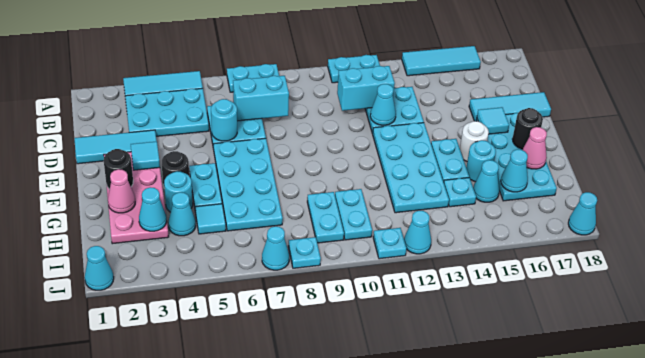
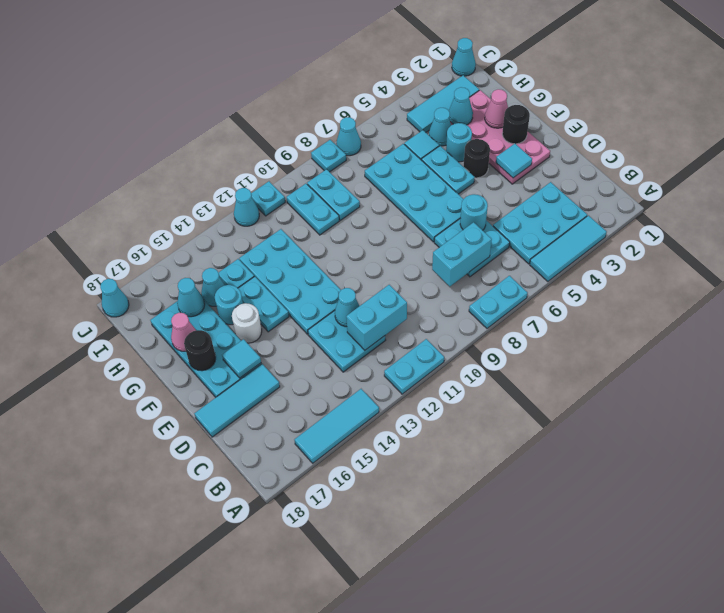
cyan tile D1:D3 level 1 -> cyan tile I2:I4 level 1

